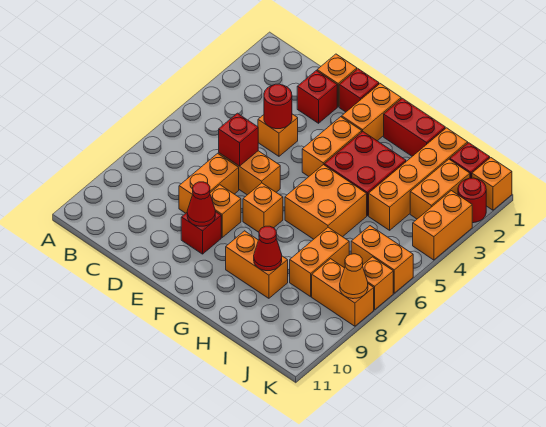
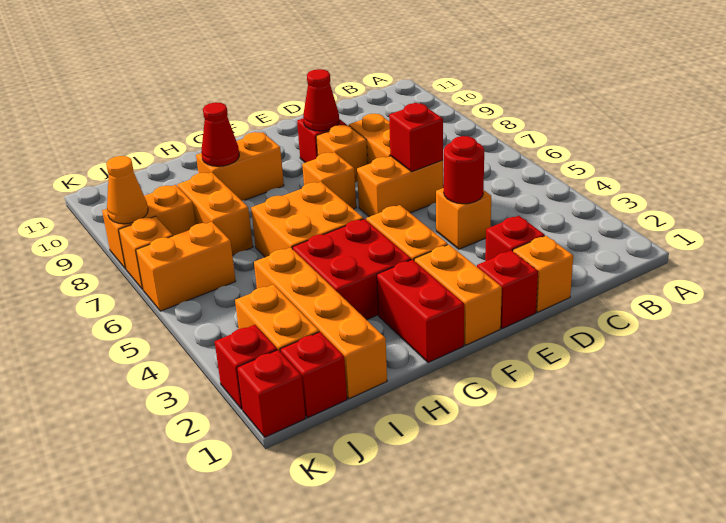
red brick G1:H1 level 1 -> red brick G1:G2 level 1
orange brick K1 level 1 -> red brick K1 level 1
red round brick K2 level 1 -> red brick K2 level 1
orange brick K3:K4 level 1 -> none

